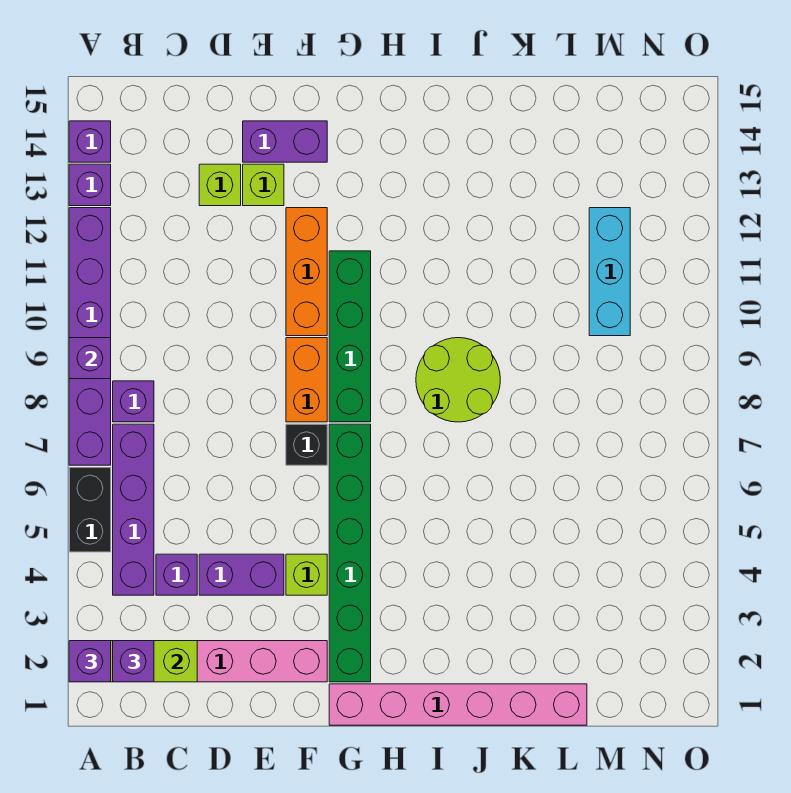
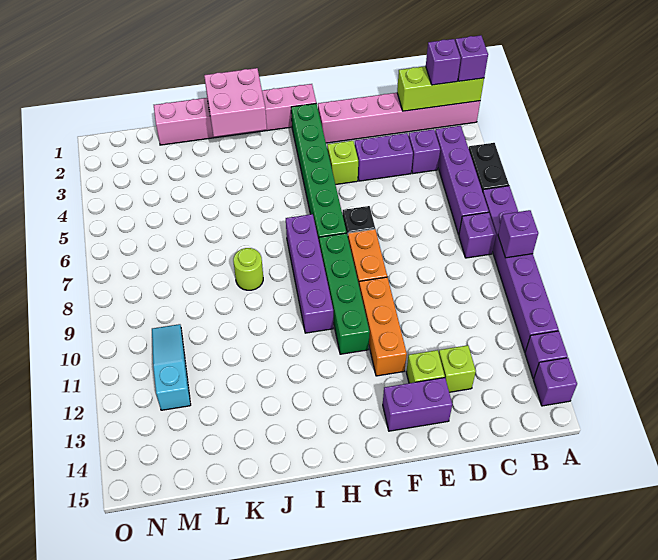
none -> purple brick H7:H10 level 1
none -> pink brick I1:J2 level 2
lime round brick I8:J9 level 1 -> lime round brick J8 level 1
cyan brick M10:M12 level 1 -> cyan slope M10:M12 level 1 top 12

